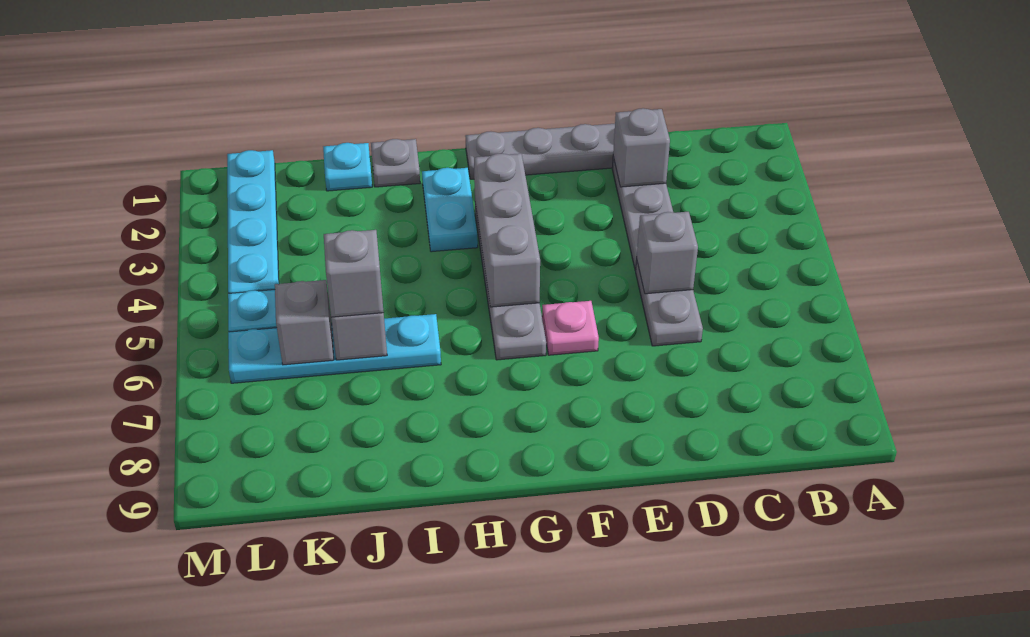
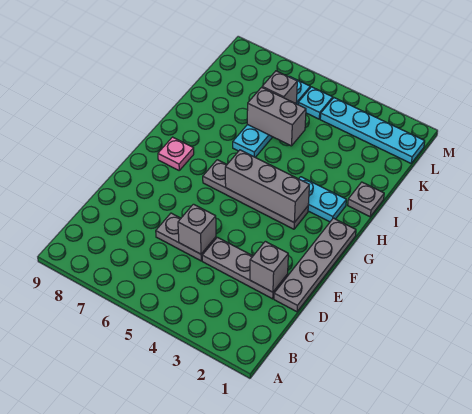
pink plate F6 level 1 -> pink plate G8 level 1
cyan plate J1 level 1 -> none
grey brick J6 level 3 -> none

